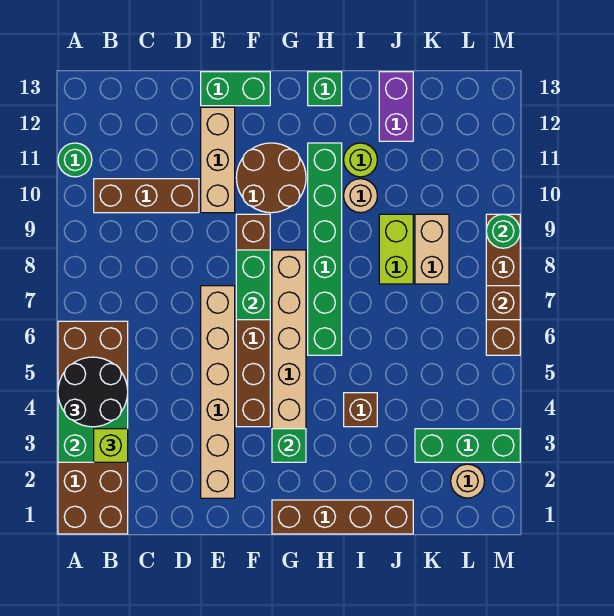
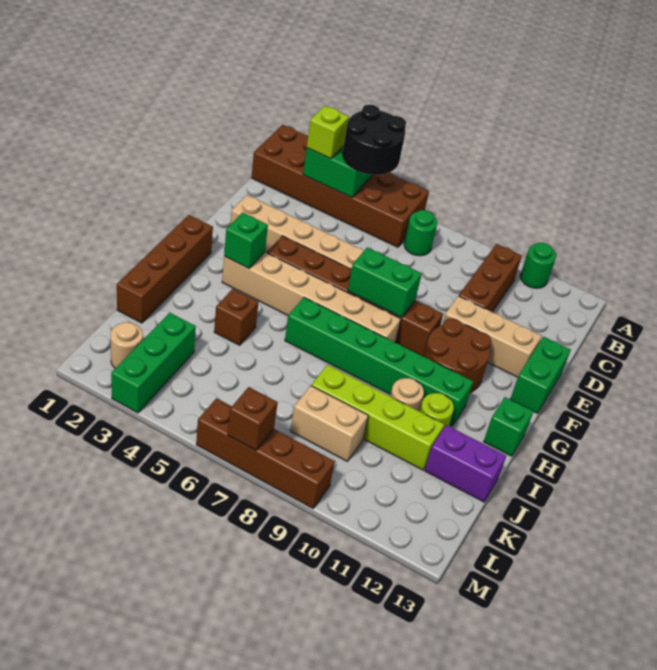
lime brick J8:J9 level 1 -> lime brick J8:J11 level 1
green round brick M9 level 2 -> green round brick B7 level 1

